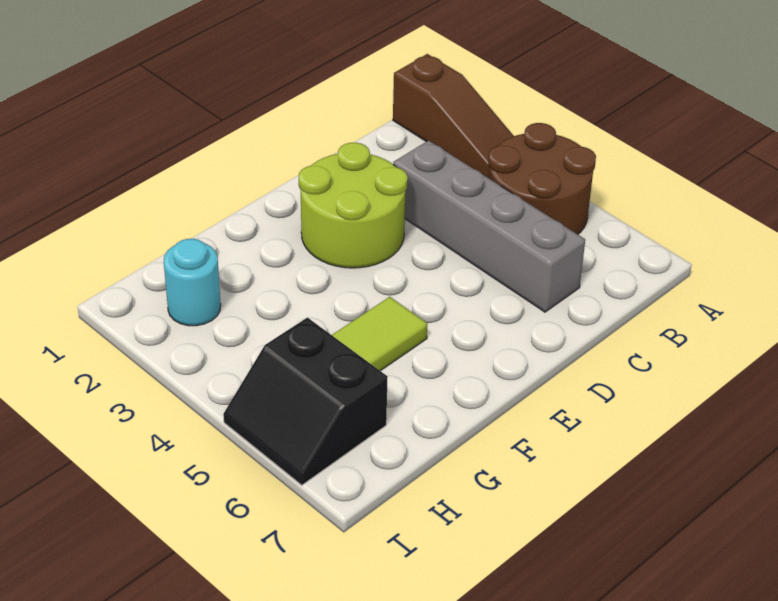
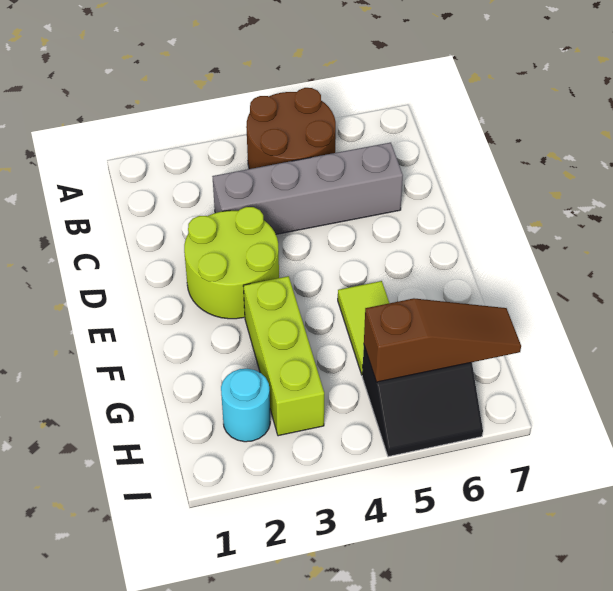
brown slope A1:A3 level 1 top 1 -> brown slope H5:H7 level 2 top 5
none -> lime brick F3:H3 level 1

